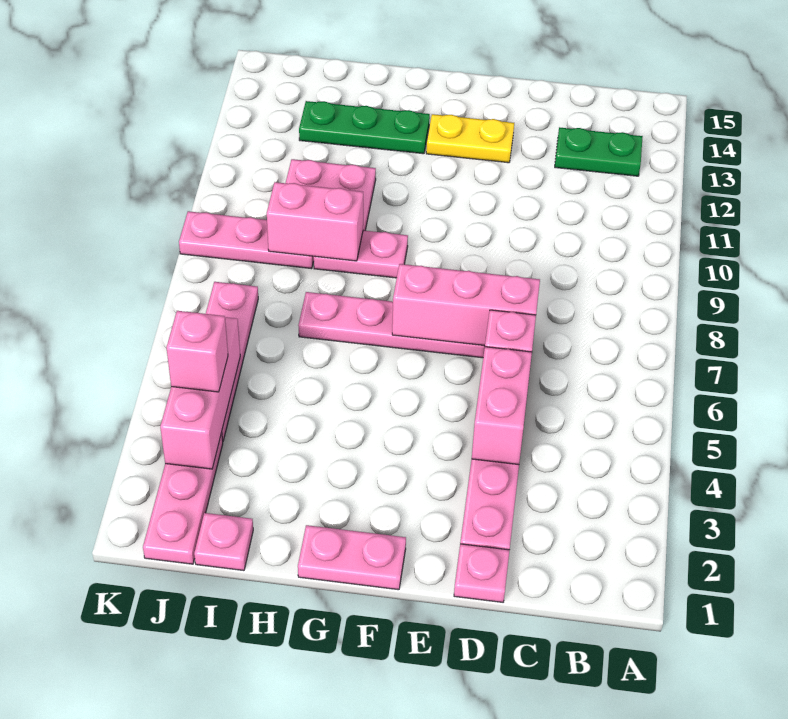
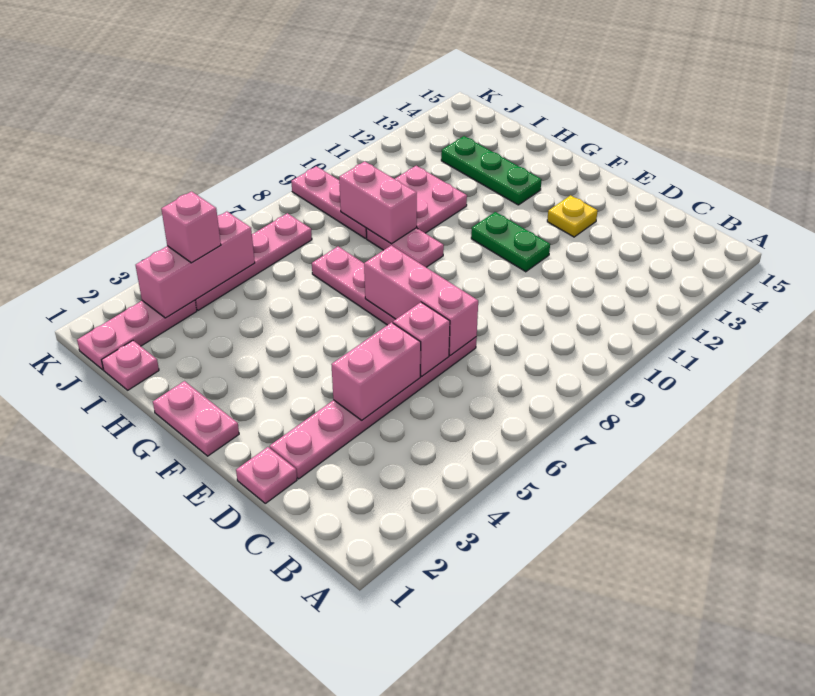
green plate B13:C13 level 1 -> green plate E11:F11 level 1
yellow plate E13:F13 level 1 -> yellow plate E13 level 1

